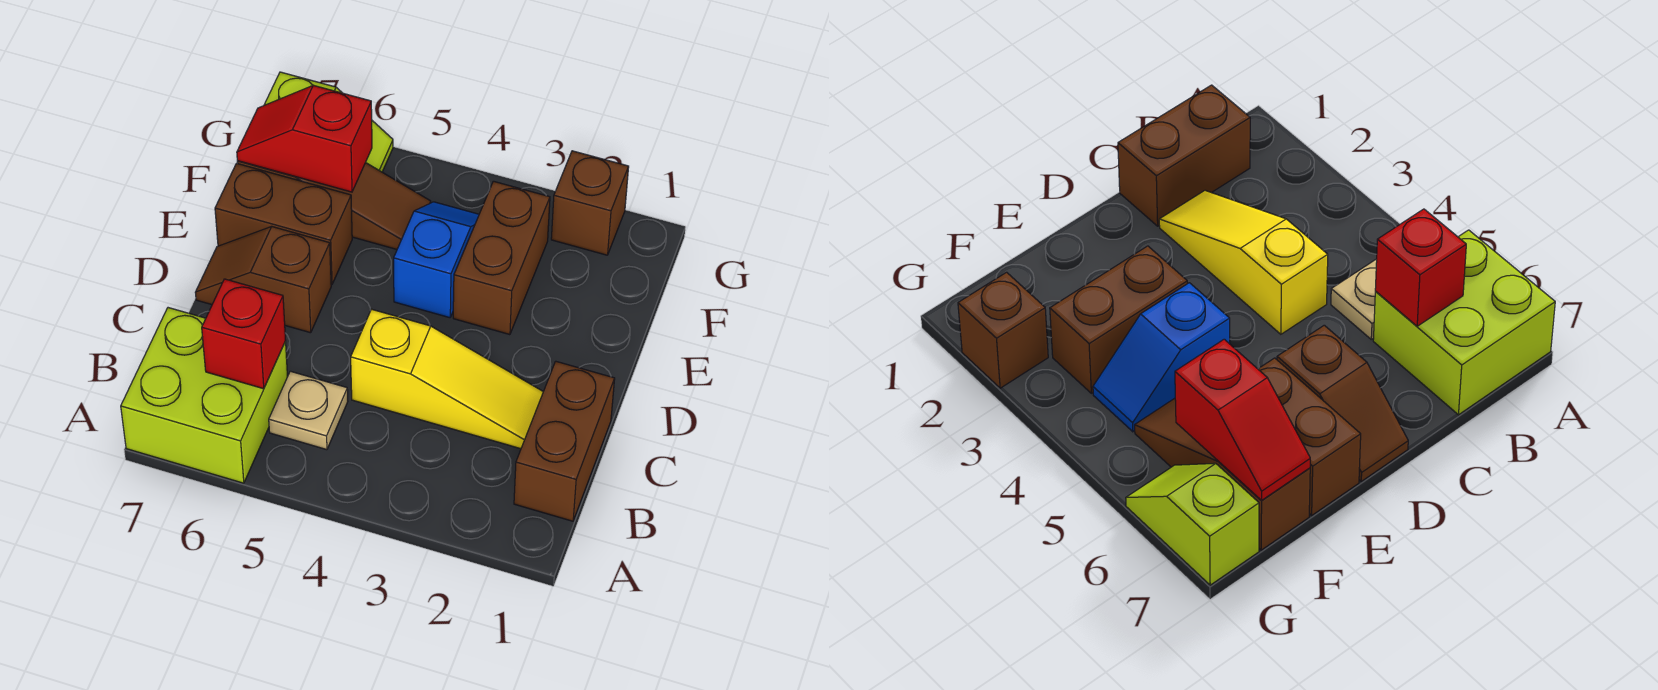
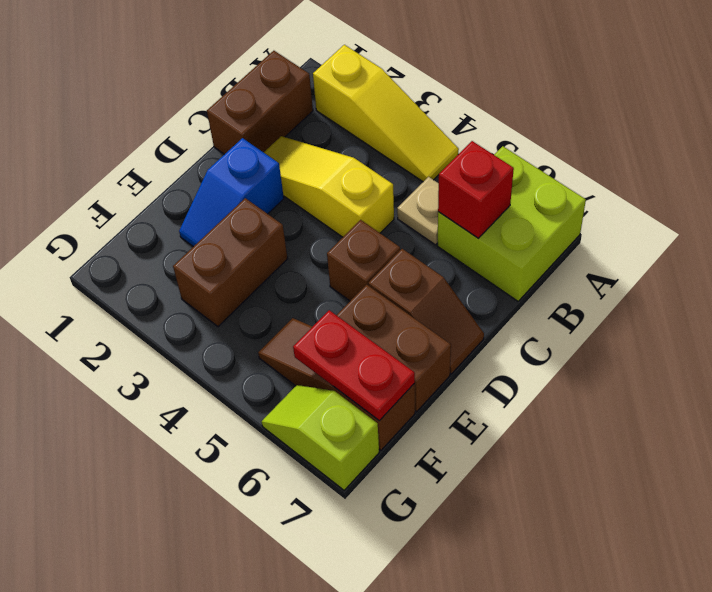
none -> yellow slope A2:A4 level 1 top 2
blue slope E4:F4 level 1 top E -> blue slope D2:E2 level 1 top D
red slope F6:F7 level 2 top 6 -> red plate F6:F7 level 2
brown brick G2 level 1 -> brown brick D5 level 1

